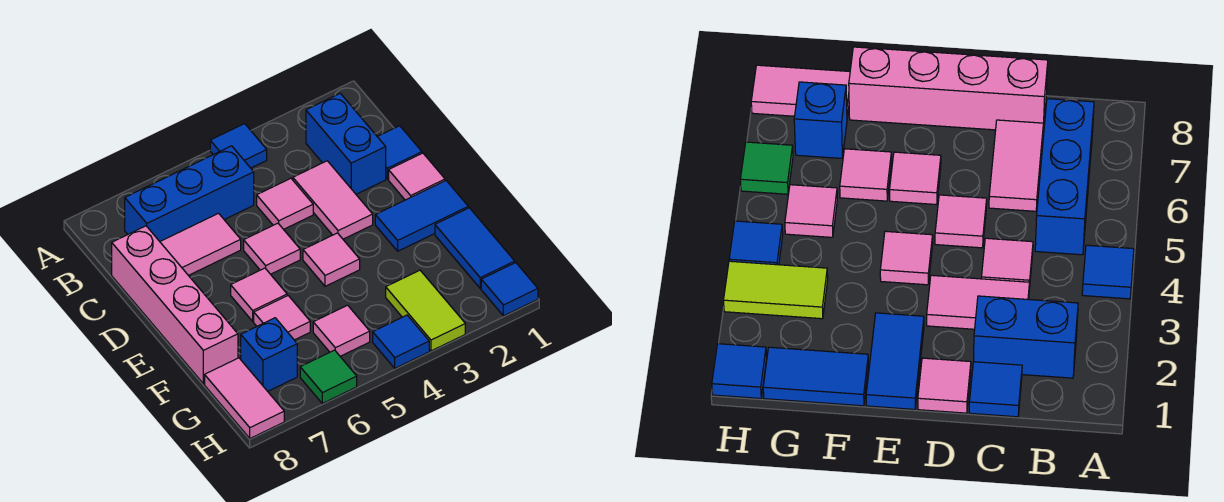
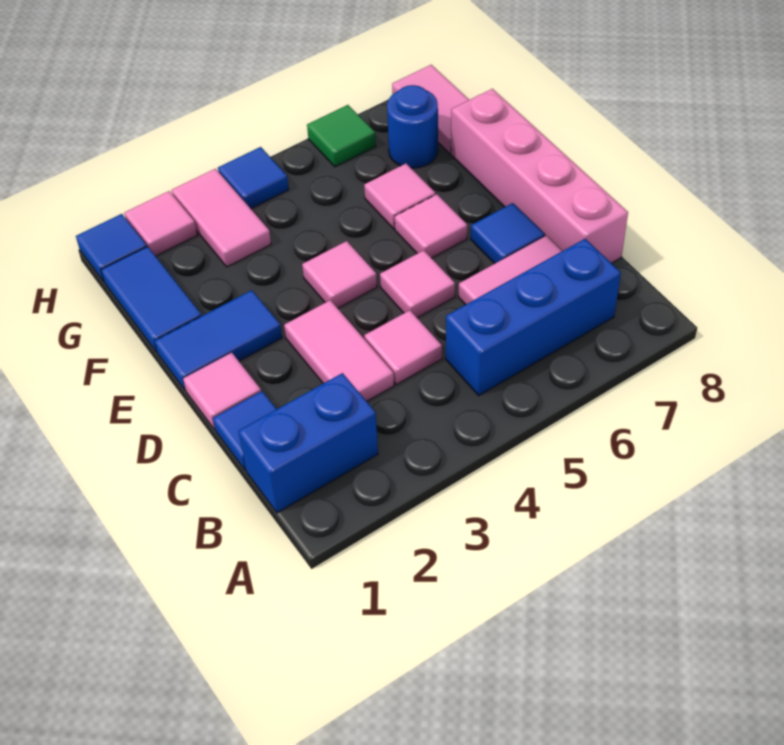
blue tile A4 level 1 -> blue tile D7 level 1
blue brick B2:C2 level 1 -> blue brick B1:B2 level 1
lime tile G3:H3 level 1 -> pink tile G3:H3 level 1
pink tile G5 level 1 -> pink tile H2 level 1
blue brick G7 level 1 -> blue round brick G7 level 1

